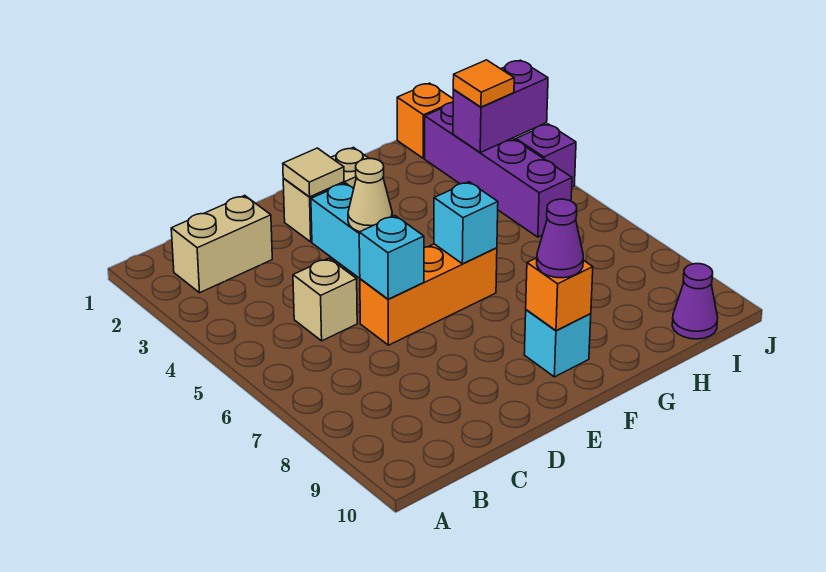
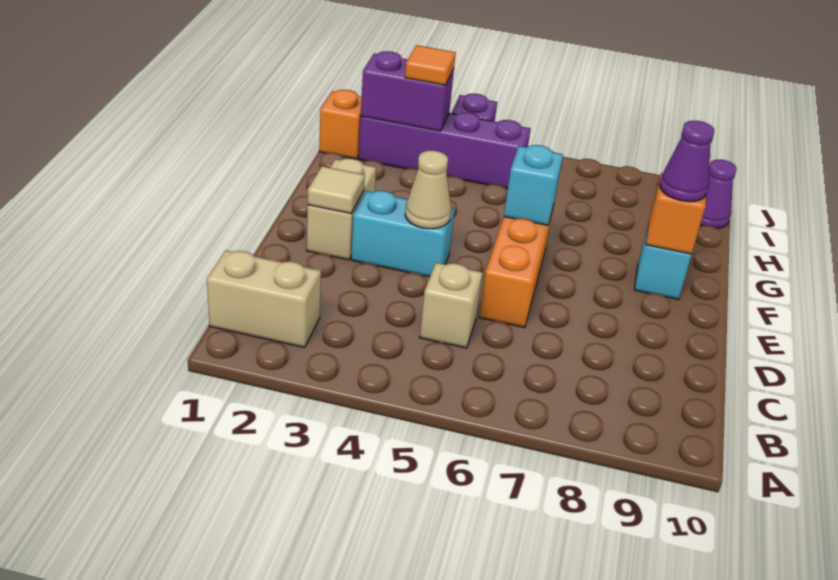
tan brick B2:C2 level 1 -> tan brick B1:B2 level 1
cyan brick D6 level 2 -> none
purple brick I3:J3 level 2 -> purple brick I2:I3 level 2

